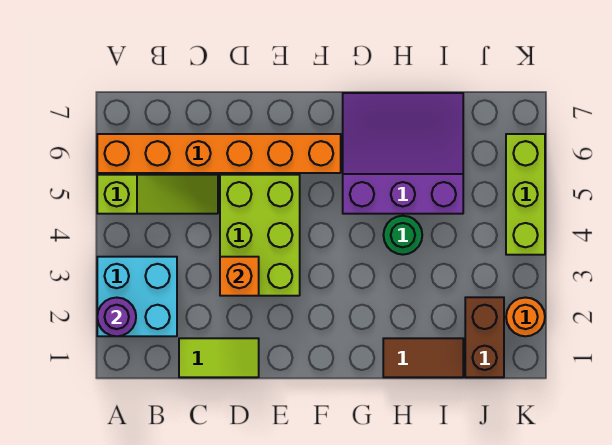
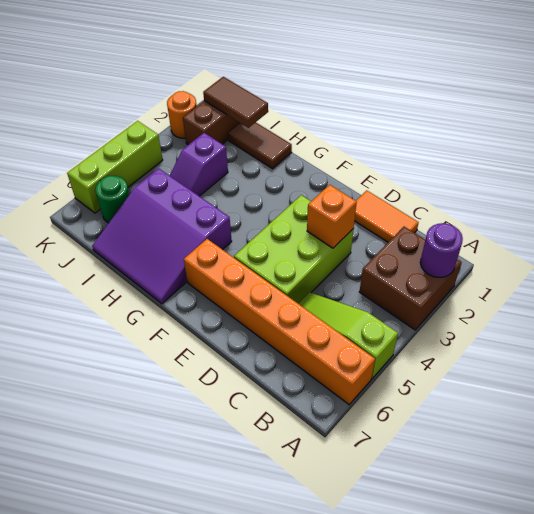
cyan brick A2:B3 level 1 -> brown brick A2:B3 level 1
lime tile C1:D1 level 1 -> orange tile C1:D1 level 1
green round brick H4 level 1 -> green round brick J6 level 1
none -> brown tile I1:J1 level 2
none -> purple slope I3:I4 level 1 top 3

